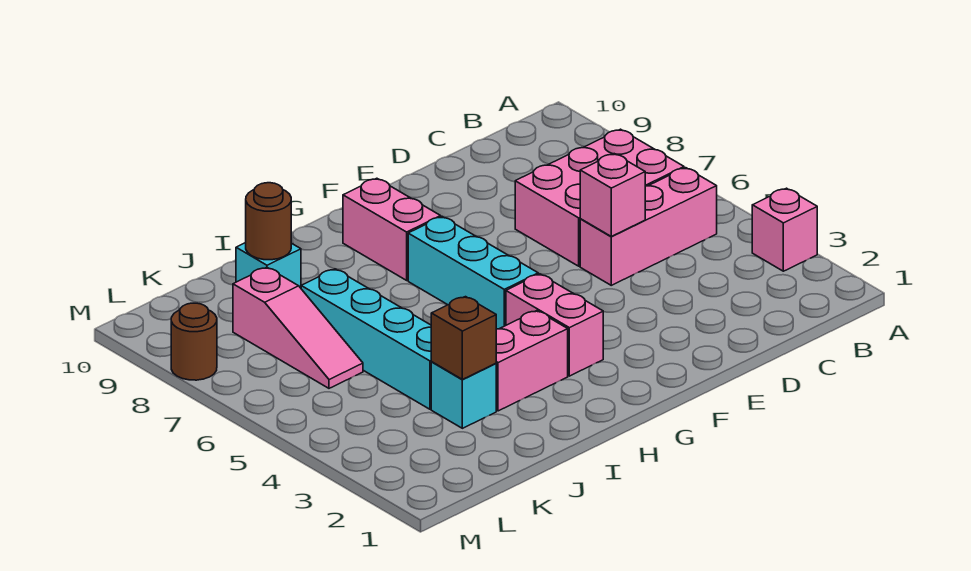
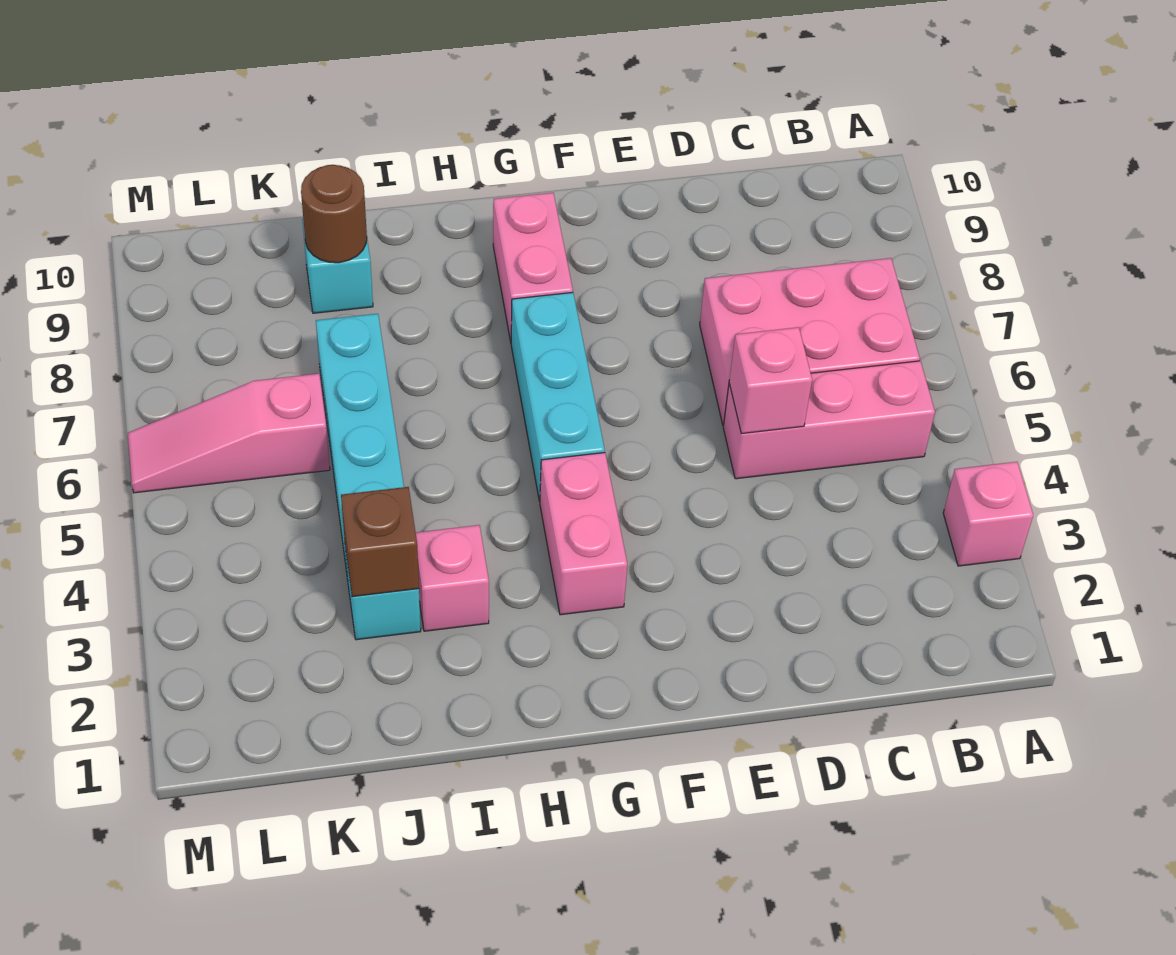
pink brick H3:I3 level 1 -> pink brick I3 level 1
pink slope K6:K8 level 1 top 8 -> pink slope K6:M6 level 1 top K
brown round brick M8 level 1 -> none

